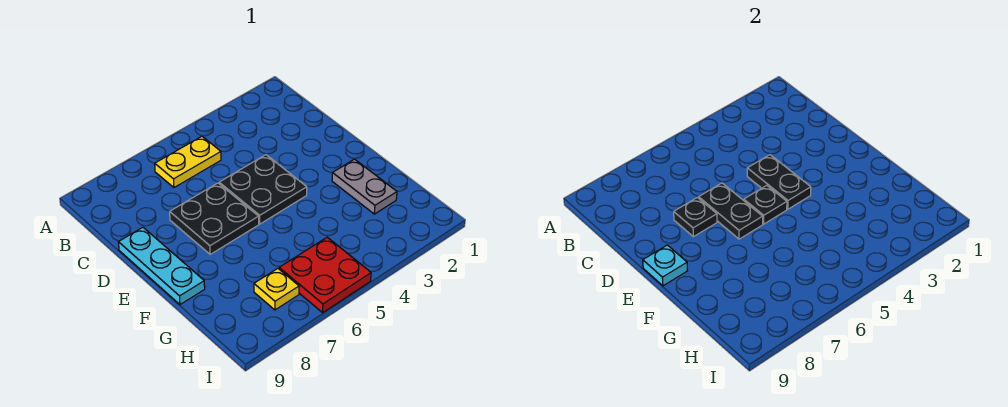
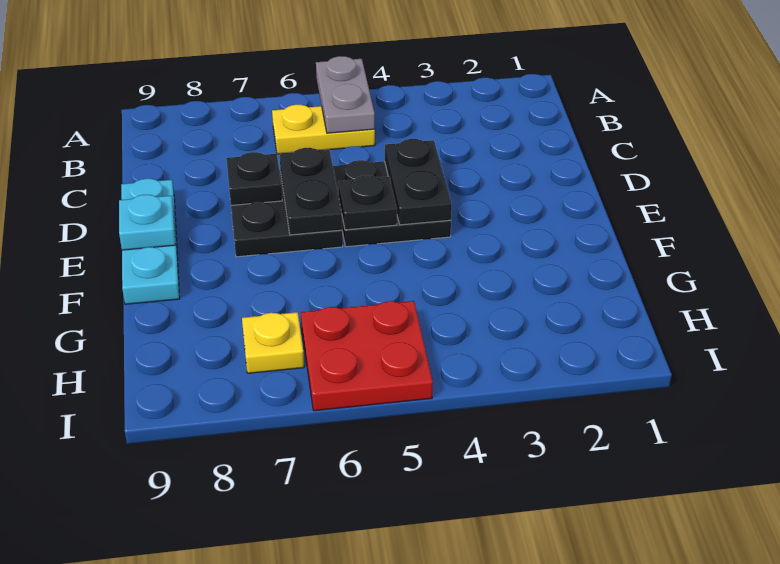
grey plate F2:G2 level 1 -> grey plate A5:B5 level 2

